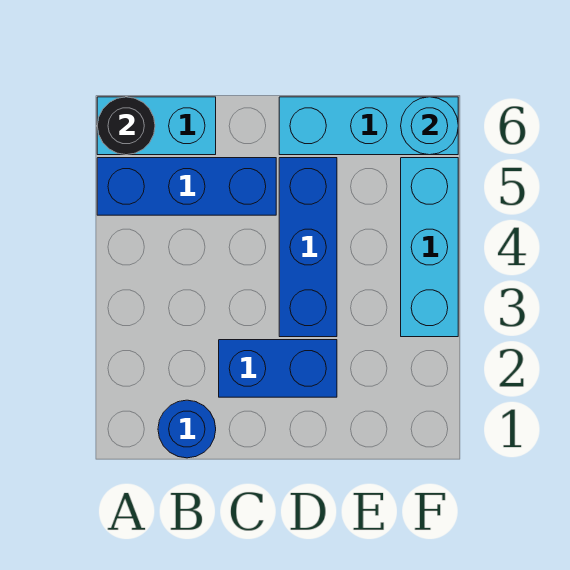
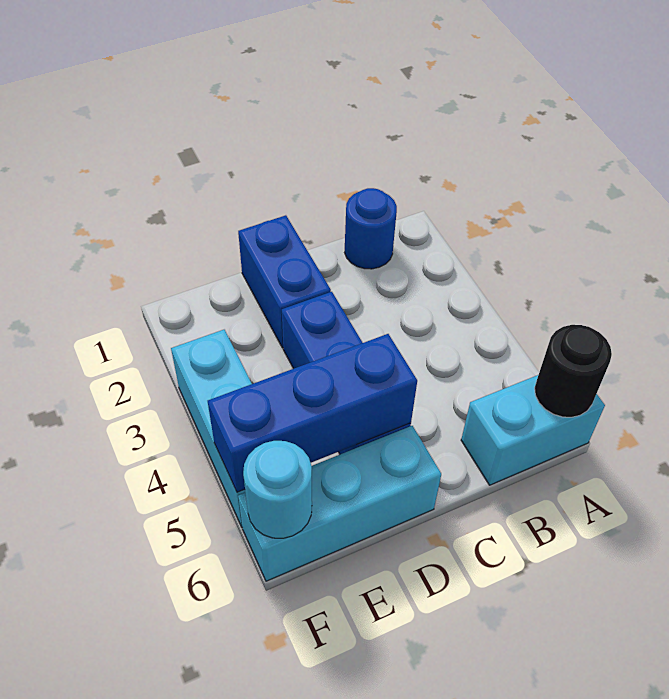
blue brick A5:C5 level 1 -> blue brick D5:F5 level 2
blue brick C2:D2 level 1 -> blue brick D1:D2 level 1

